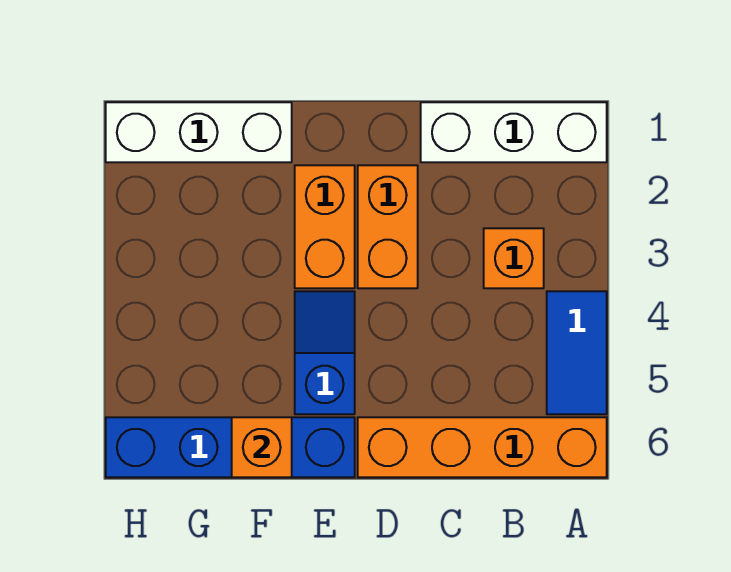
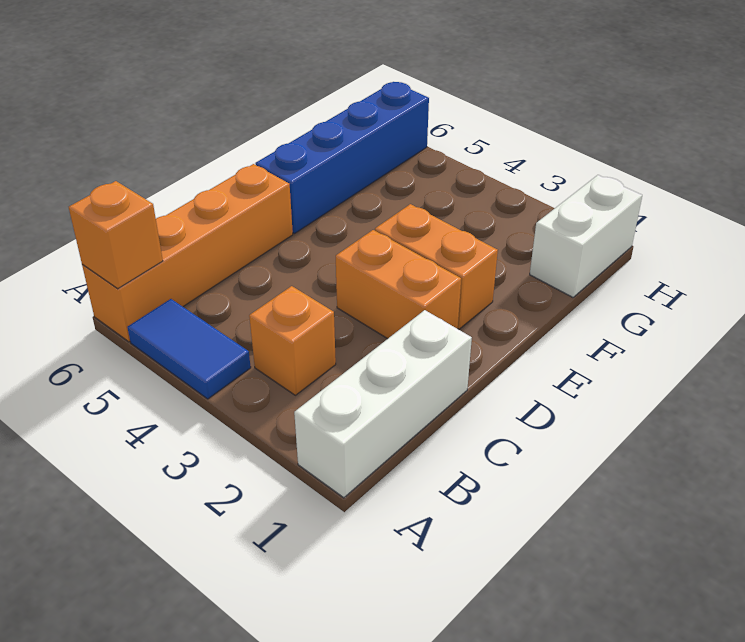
blue slope E4:E5 level 1 top 5 -> none
white brick F1:H1 level 1 -> white brick G1:H1 level 1
orange brick F6 level 2 -> orange brick A6 level 2

